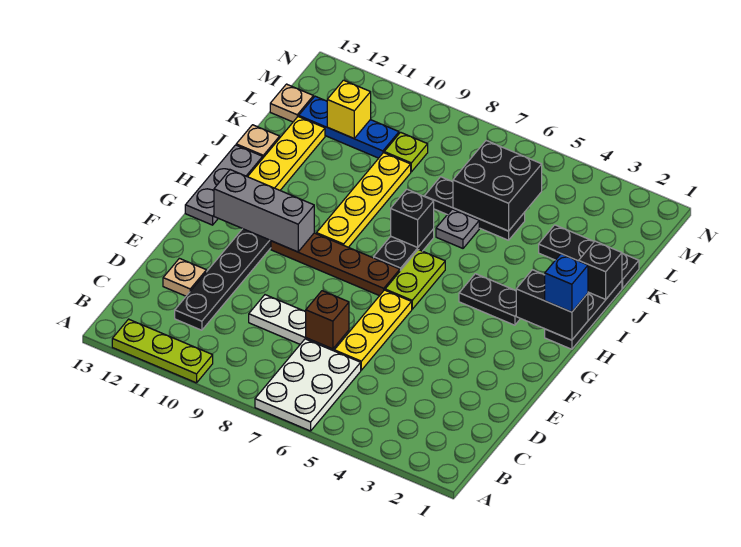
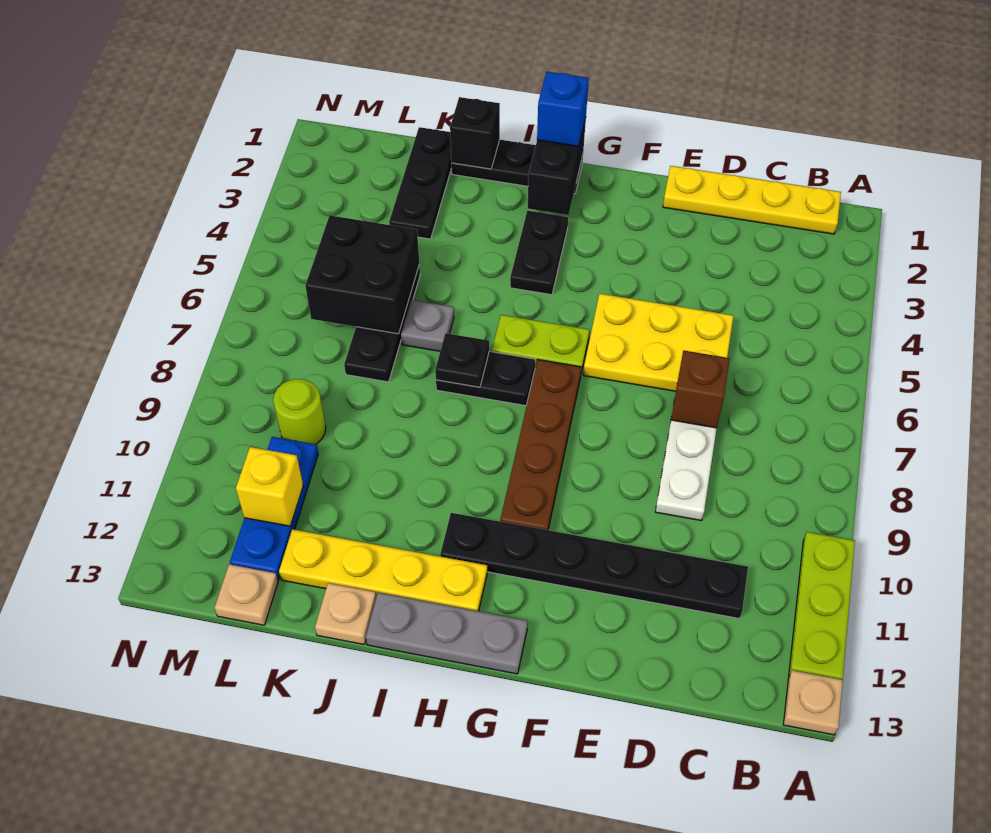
white plate A6:C7 level 1 -> none
yellow plate D6:F6 level 1 -> yellow plate D5:F6 level 1
tan plate D12 level 1 -> tan plate A13 level 1
grey brick G10:G12 level 2 -> none
yellow plate H9:K9 level 1 -> yellow plate B1:E1 level 1
black brick I7 level 2 -> black plate I7 level 2
lime plate L9 level 1 -> lime round brick L9 level 1

